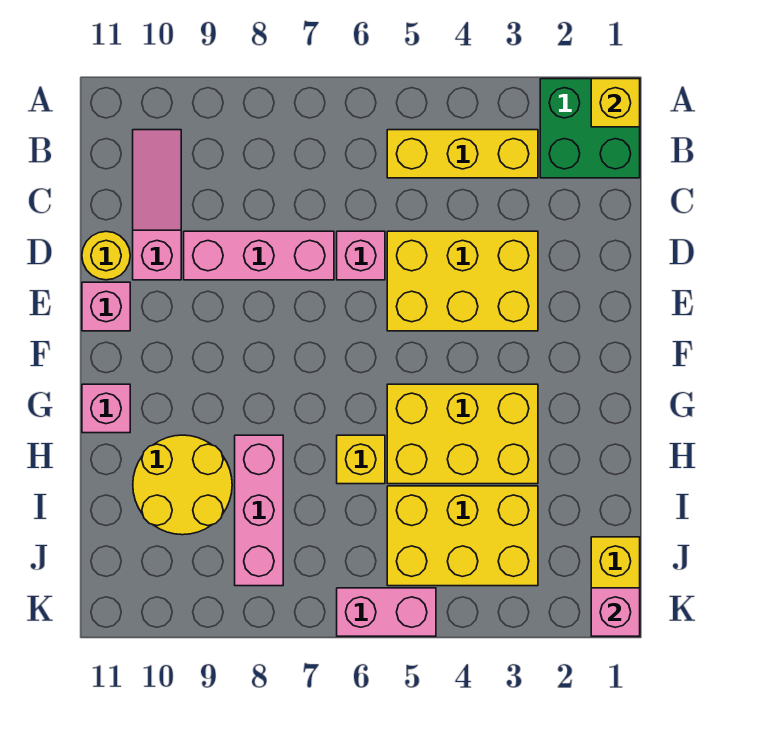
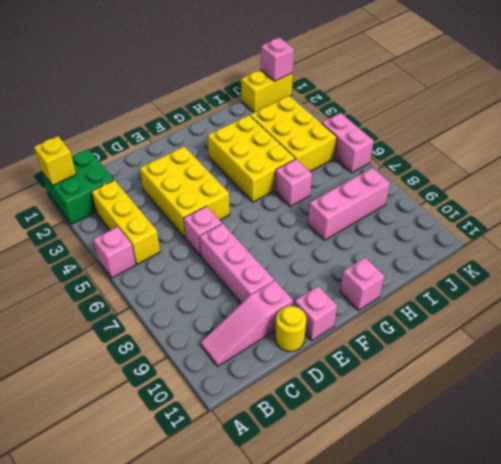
none -> pink brick A5 level 1
yellow brick H6 level 1 -> pink brick H6 level 1
yellow round brick H9:I10 level 1 -> none

